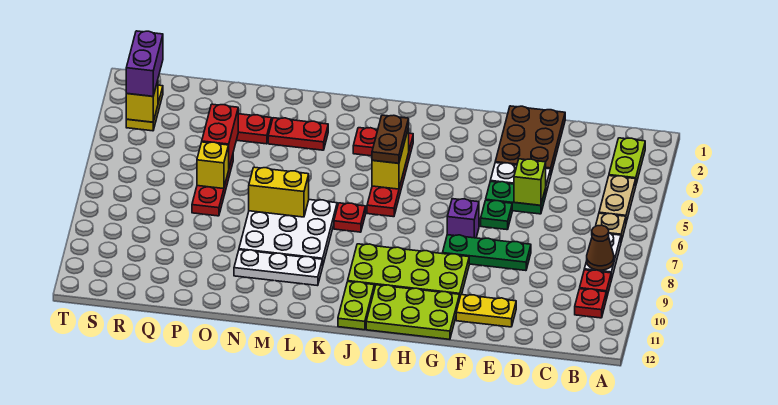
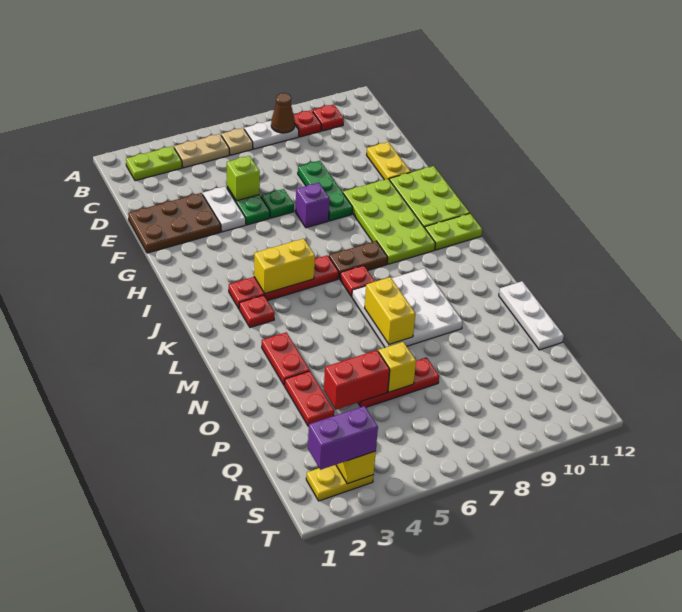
brown plate J4:J5 level 3 -> brown plate J7:J8 level 1
white plate L10:N10 level 1 -> white plate N12:P12 level 1

